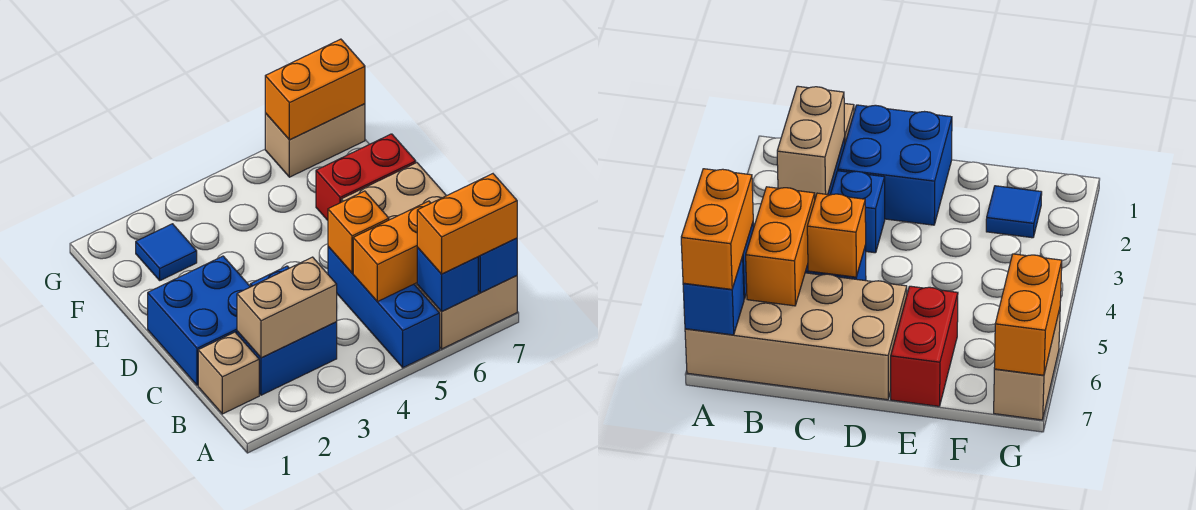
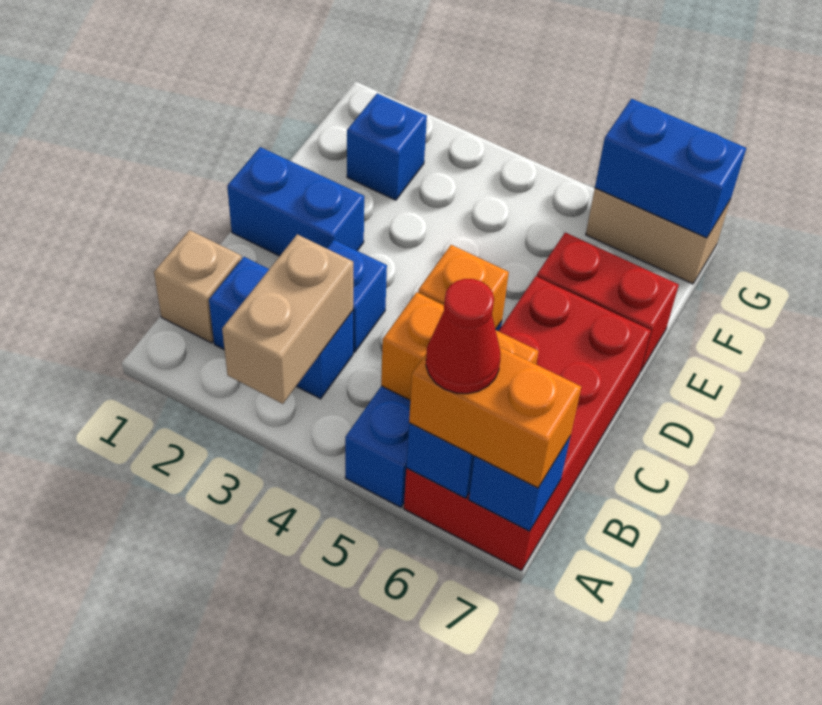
tan brick A6:D7 level 1 -> red brick A6:D7 level 1
none -> red cone A6 level 4
tan brick B2:B3 level 2 -> tan brick A3:B3 level 2
blue brick C1:D2 level 1 -> blue brick D1:D2 level 1
blue tile F2 level 1 -> blue brick F2 level 1
orange brick G6:G7 level 2 -> blue brick G6:G7 level 2

